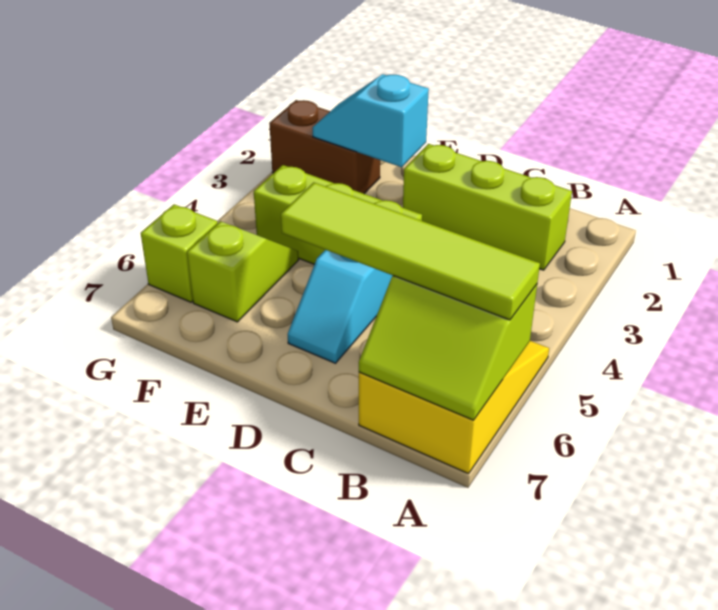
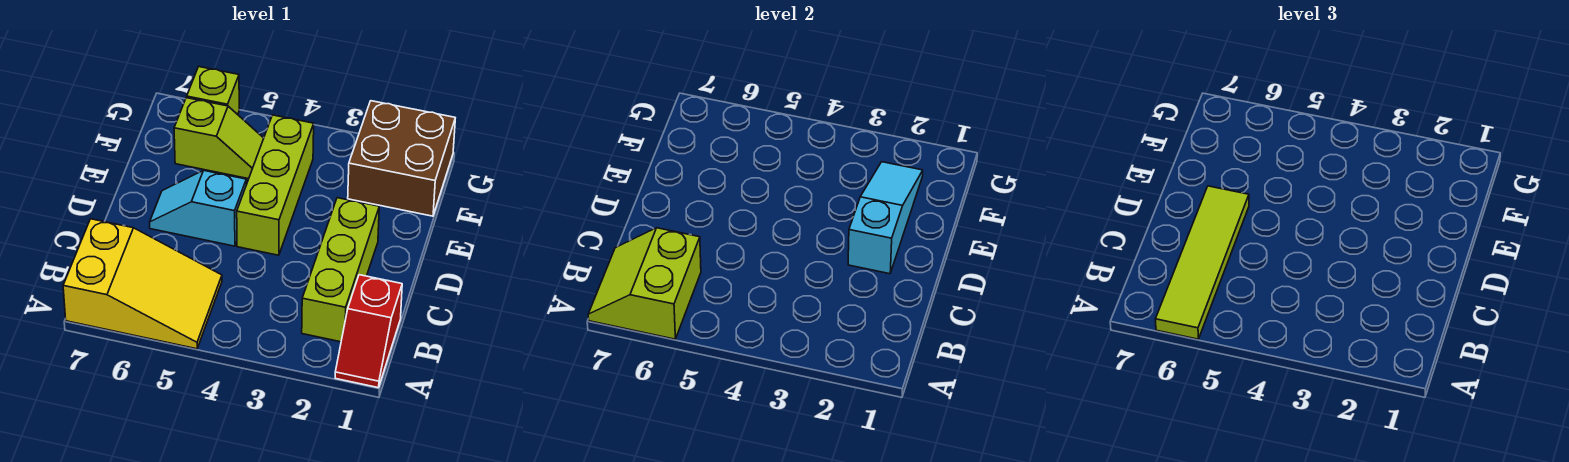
none -> red slope A1:B1 level 1 top B
cyan slope E2:F2 level 2 top E -> cyan slope D2:F2 level 2 top D
brown brick F2:G2 level 1 -> brown brick F1:G2 level 1

